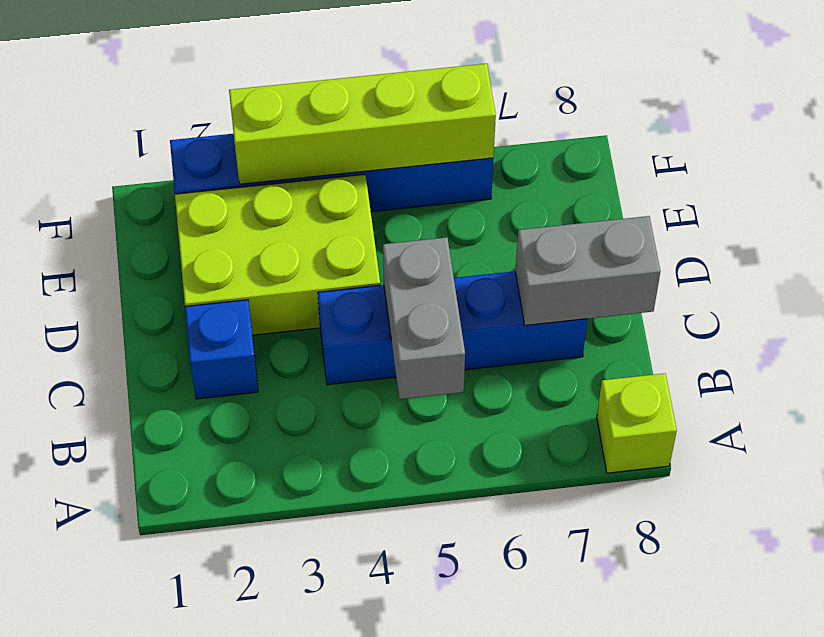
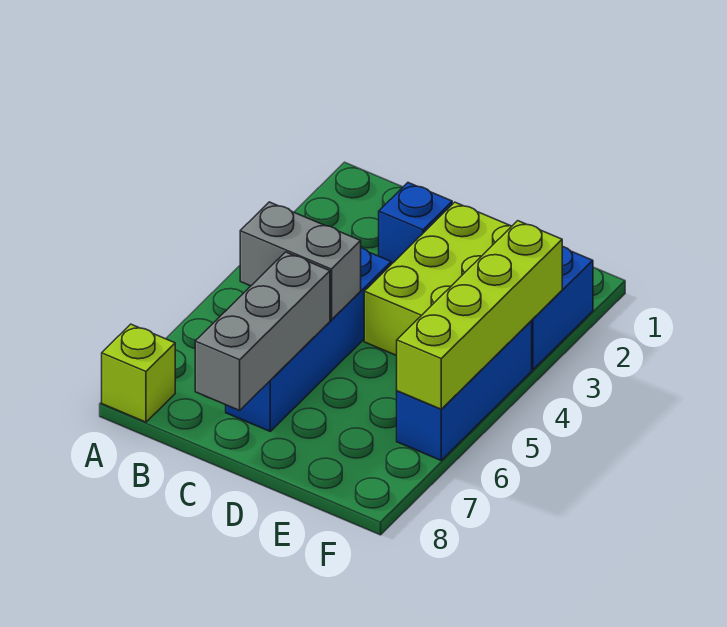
grey brick C7:C8 level 2 -> grey brick C6:C8 level 2

